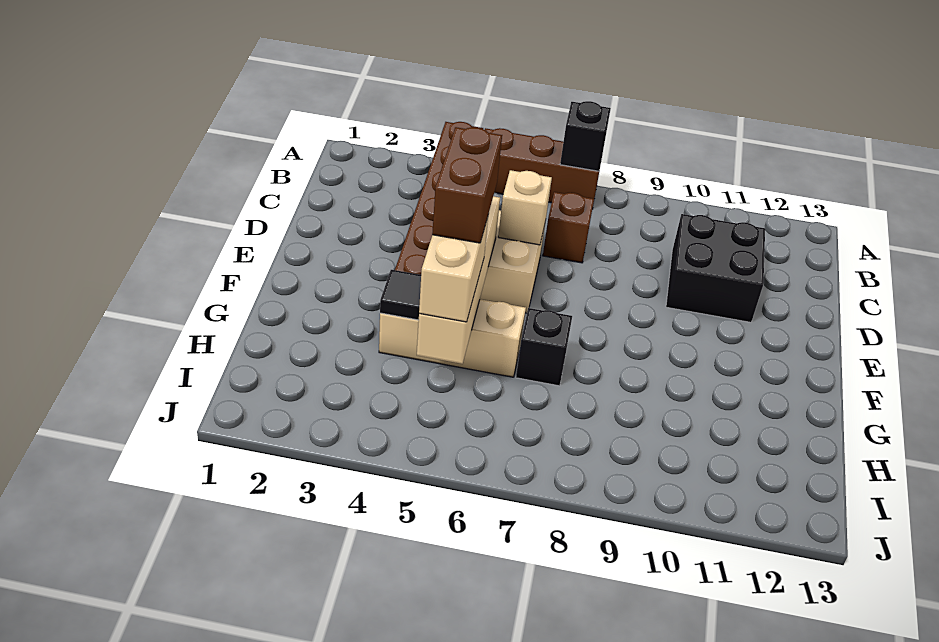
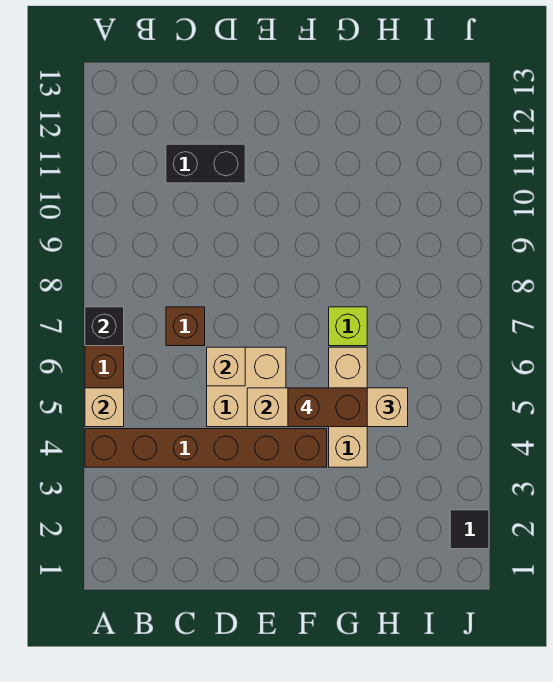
none -> tan brick A5 level 2
black brick C10:D11 level 1 -> black brick C11:D11 level 1
black tile G4 level 2 -> black tile J2 level 1
black brick G7 level 1 -> lime brick G7 level 1

